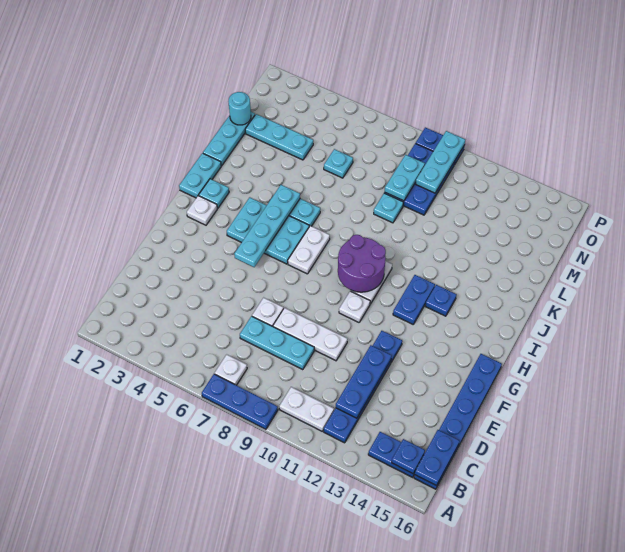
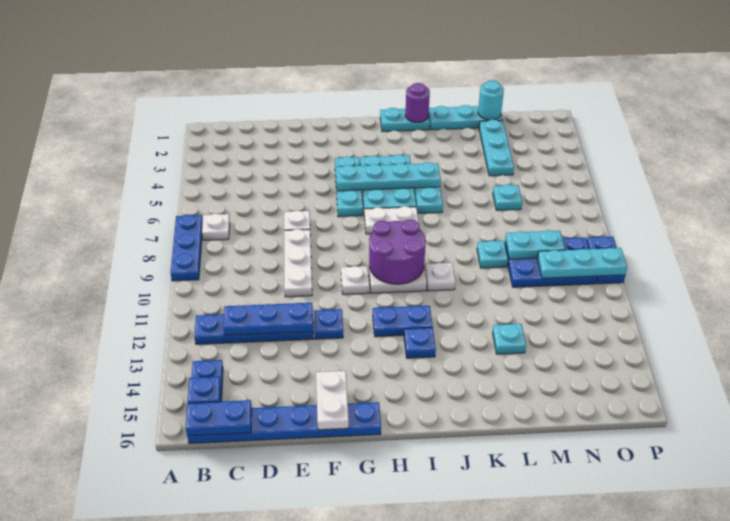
white plate B10:B11 level 1 -> white plate F15:F16 level 2
cyan plate D7:D9 level 1 -> cyan plate G4:G6 level 1
white plate H2 level 1 -> white plate J10 level 1
cyan plate I2 level 1 -> cyan plate L13 level 1
none -> purple round brick J1 level 2

